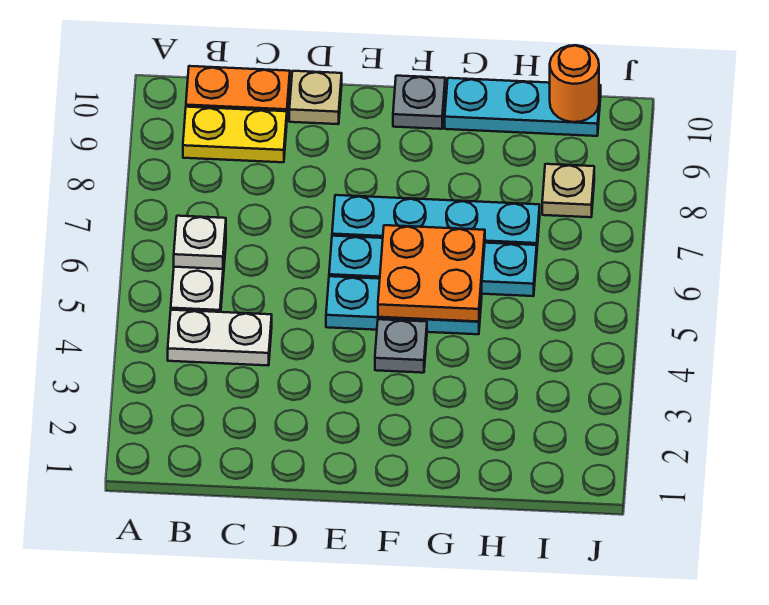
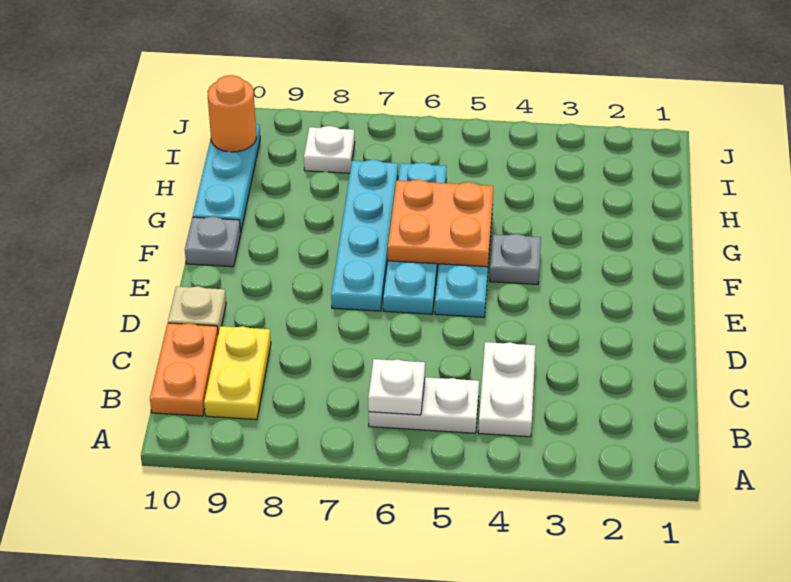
tan plate I8 level 1 -> white plate I8 level 1

